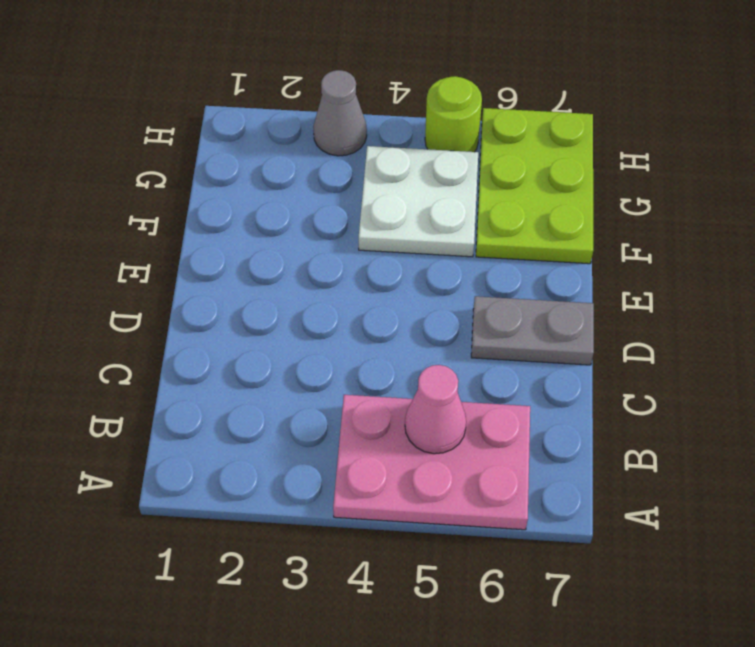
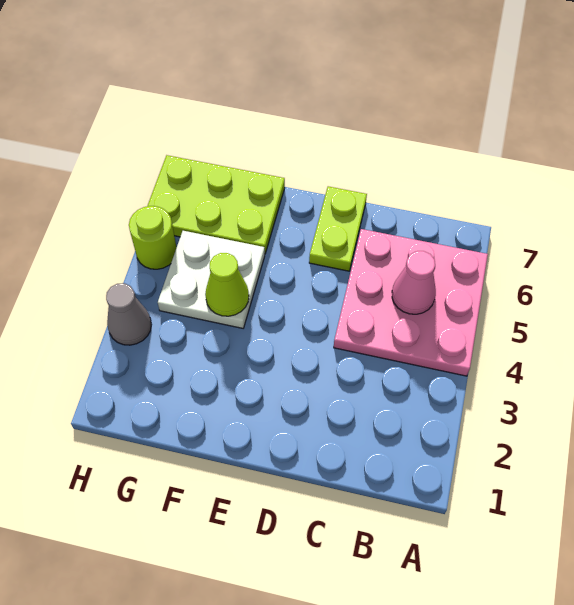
pink plate A4:B6 level 1 -> pink plate A4:C6 level 1
grey plate D6:D7 level 1 -> lime plate D6:D7 level 1
none -> lime cone F4 level 2

